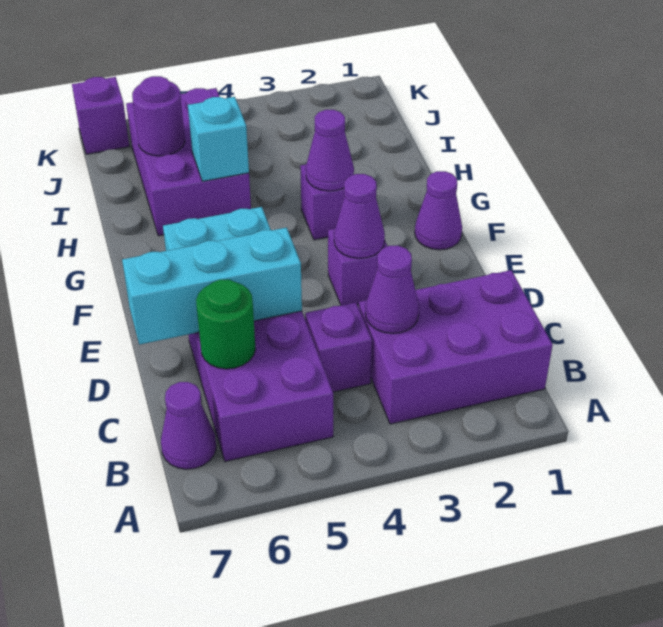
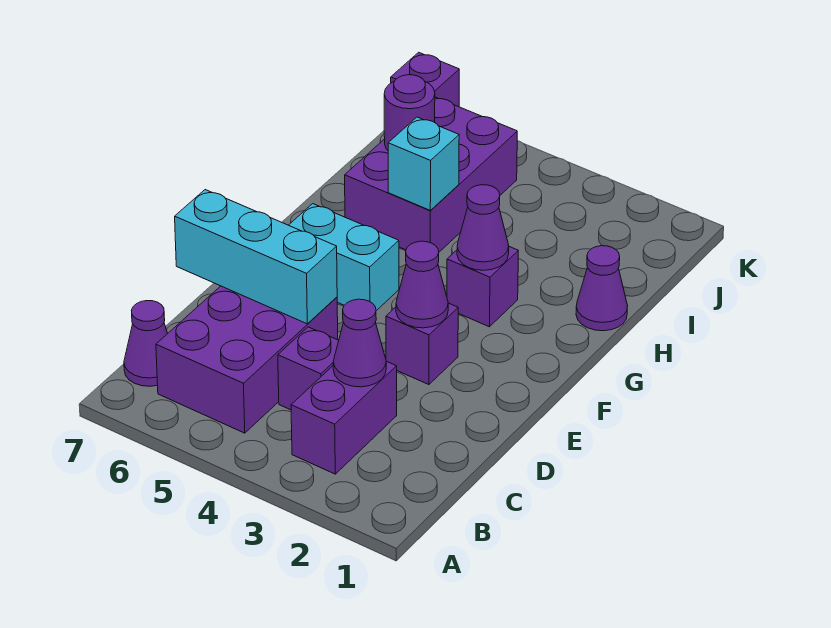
purple brick B1:C3 level 1 -> purple brick B3:C3 level 1
green round brick C6 level 2 -> none
purple cone F1 level 1 -> purple cone H1 level 1

